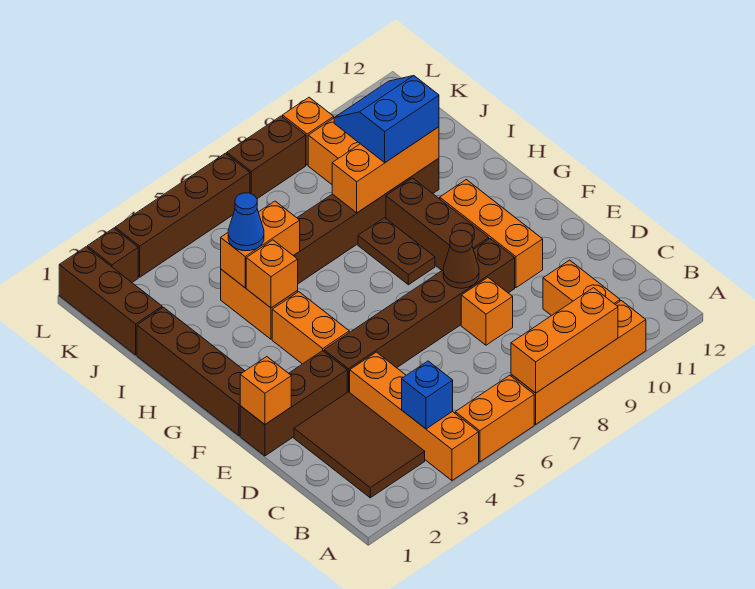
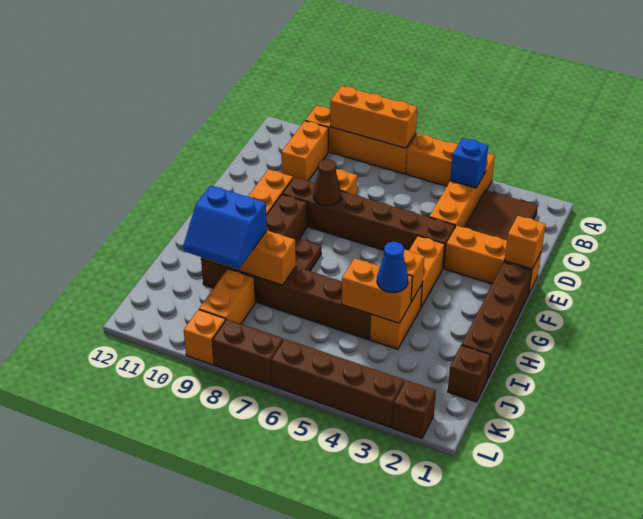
brown brick E1:E3 level 1 -> orange brick E1:E3 level 1
brown brick J1:L1 level 1 -> brown brick J1 level 1

